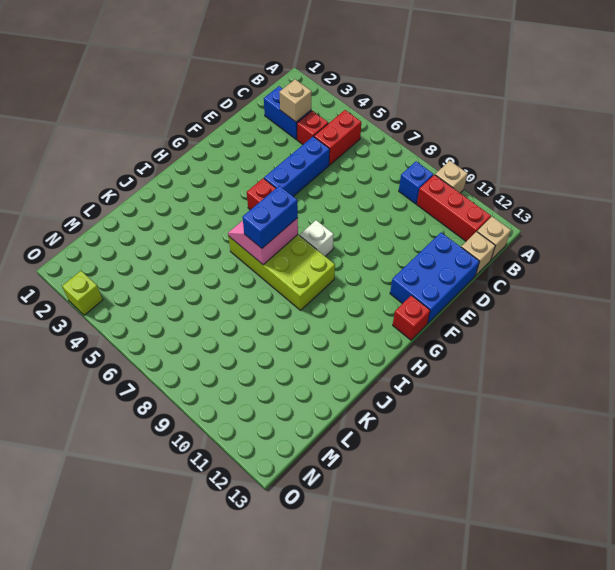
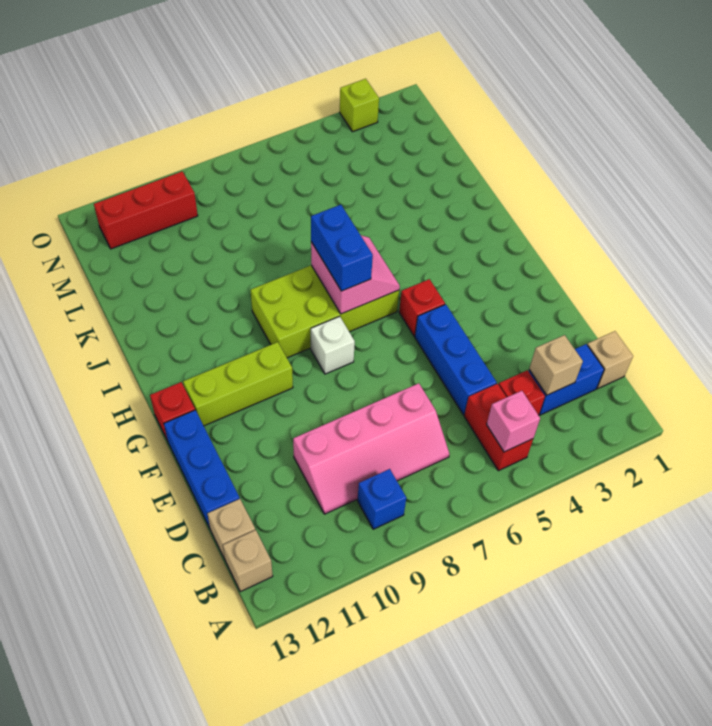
tan brick A10 level 1 -> tan brick C1 level 1
none -> pink brick B5 level 2
red brick B10:B12 level 1 -> red brick N10:N12 level 1
none -> pink slope C7:D10 level 1 top D
blue brick D12:F13 level 1 -> blue brick D13:F13 level 1
none -> lime brick G10:G12 level 1

